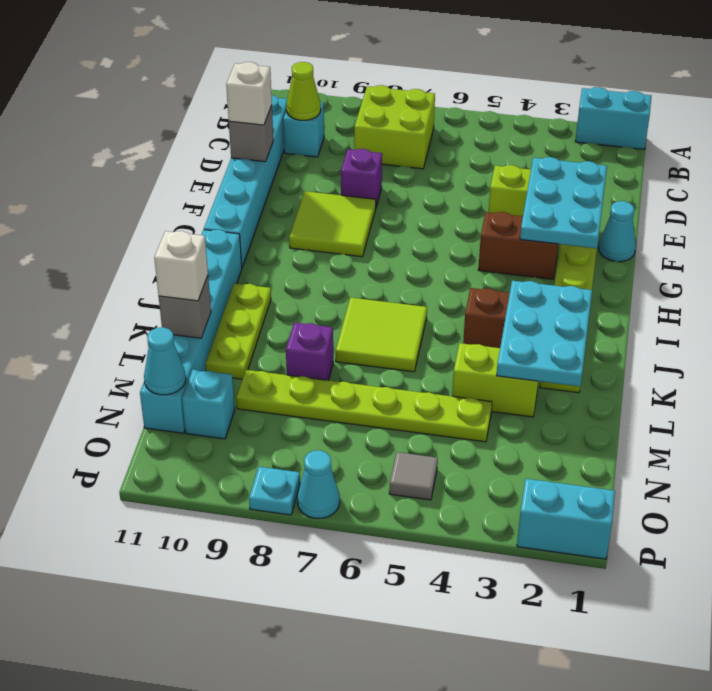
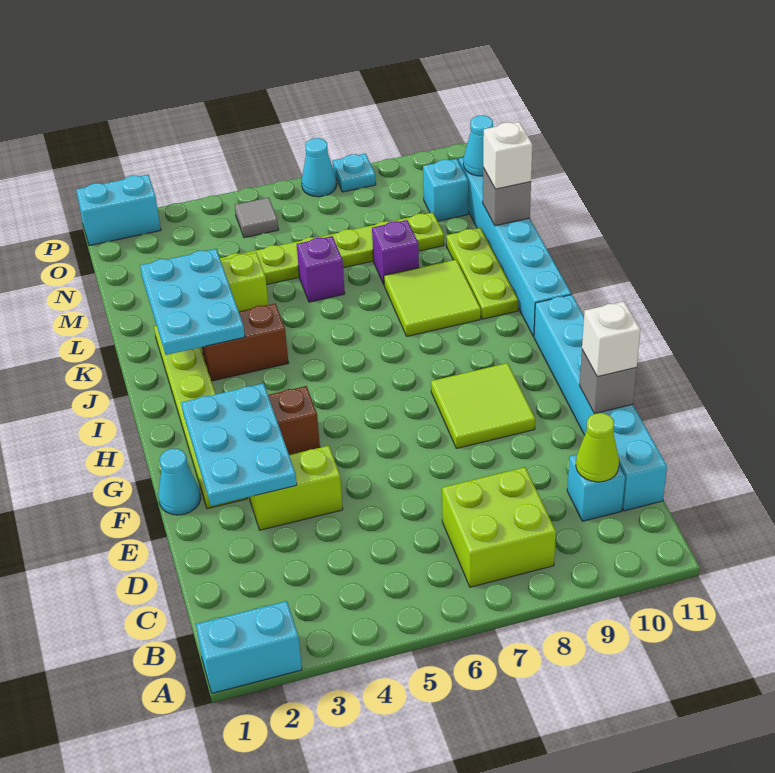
purple brick E8 level 1 -> purple brick L6 level 1
lime tile J6:K7 level 1 -> lime tile J8:K9 level 1

